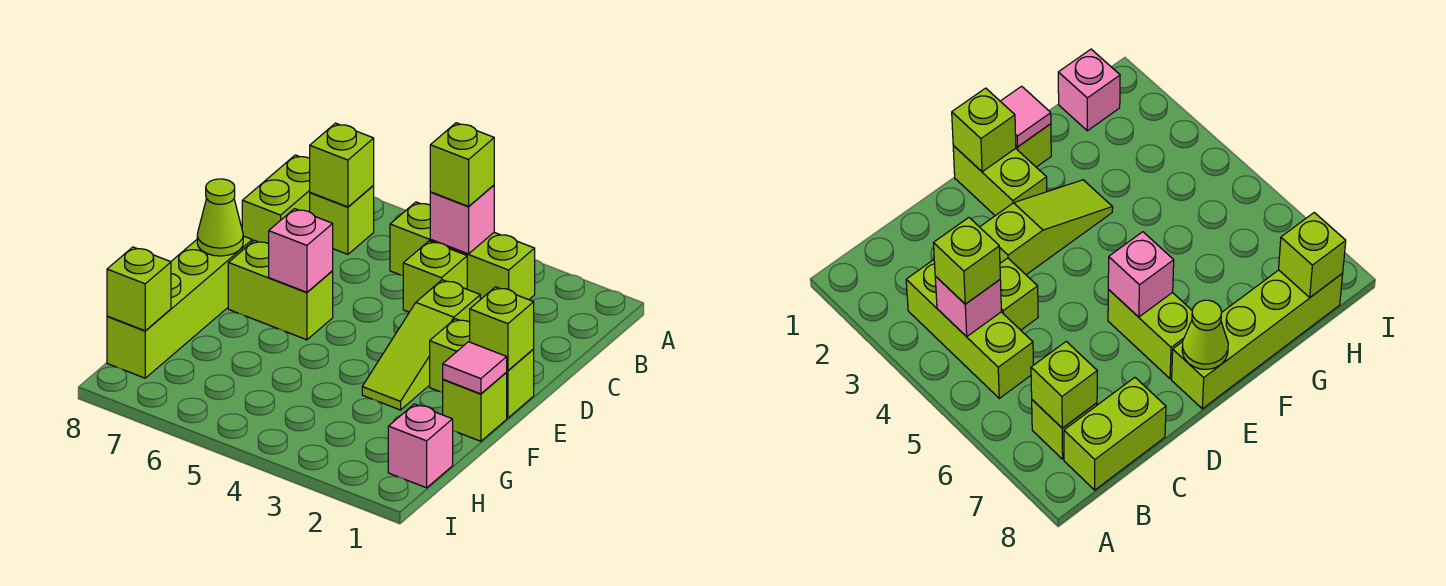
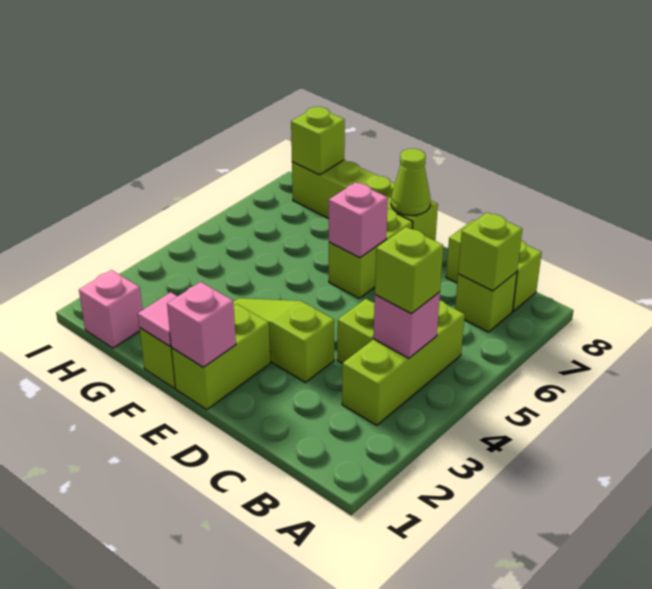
lime brick E1 level 2 -> pink brick E1 level 2

